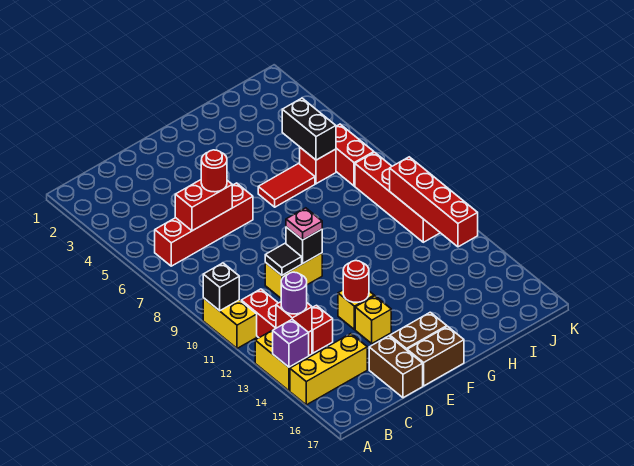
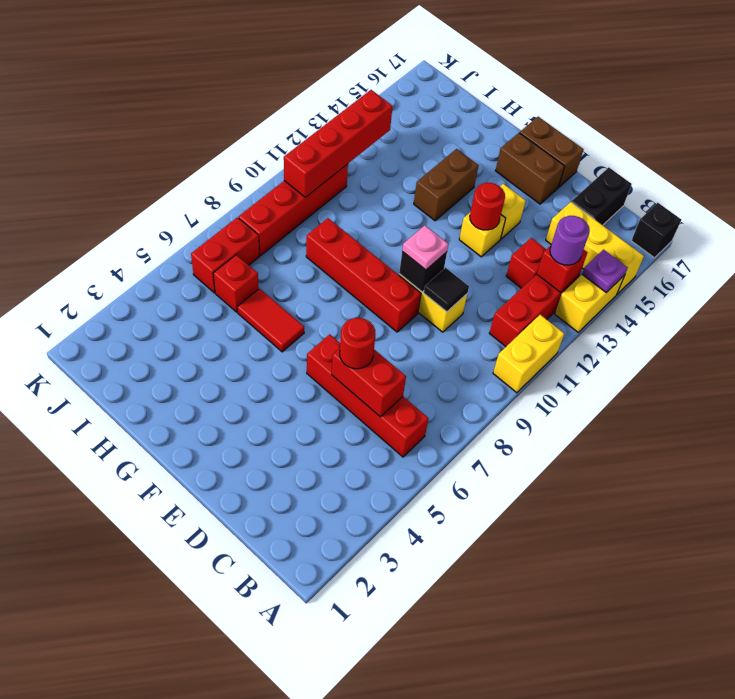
black brick A10 level 2 -> black brick A17 level 1
purple brick A14 level 2 -> purple plate A14 level 2
brown brick D16:D17 level 1 -> brown brick G13:G14 level 1
none -> red brick E9:H9 level 1
black brick I5:I6 level 2 -> black brick C16:C17 level 1

